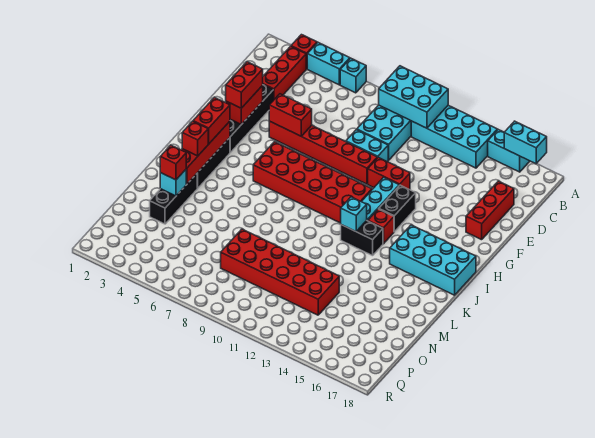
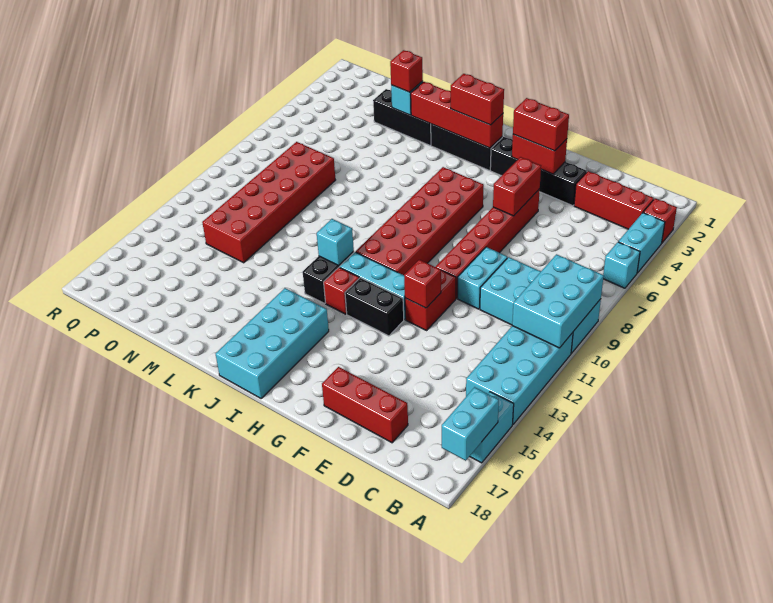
red brick K3 level 3 -> red brick F12 level 2

